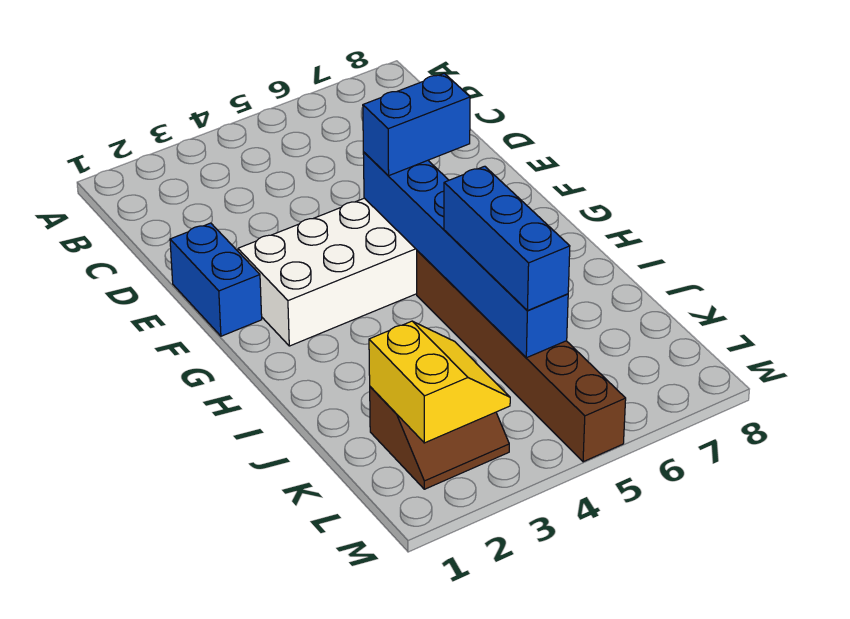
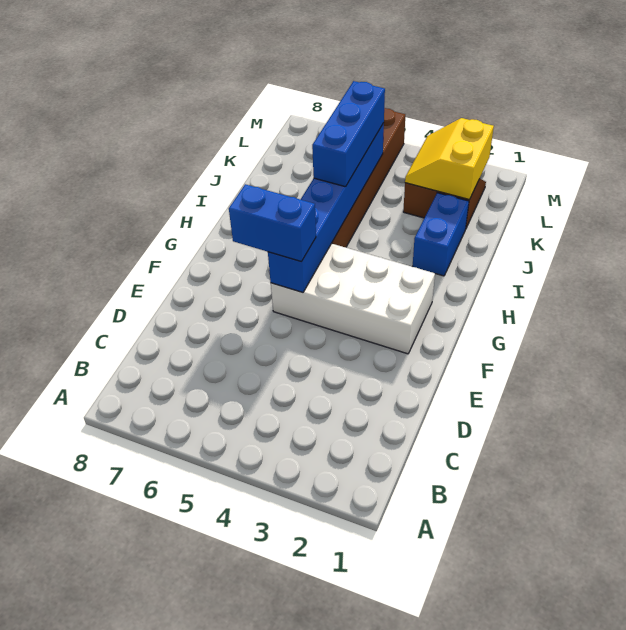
blue brick E1:F1 level 1 -> blue brick I2:J2 level 1

